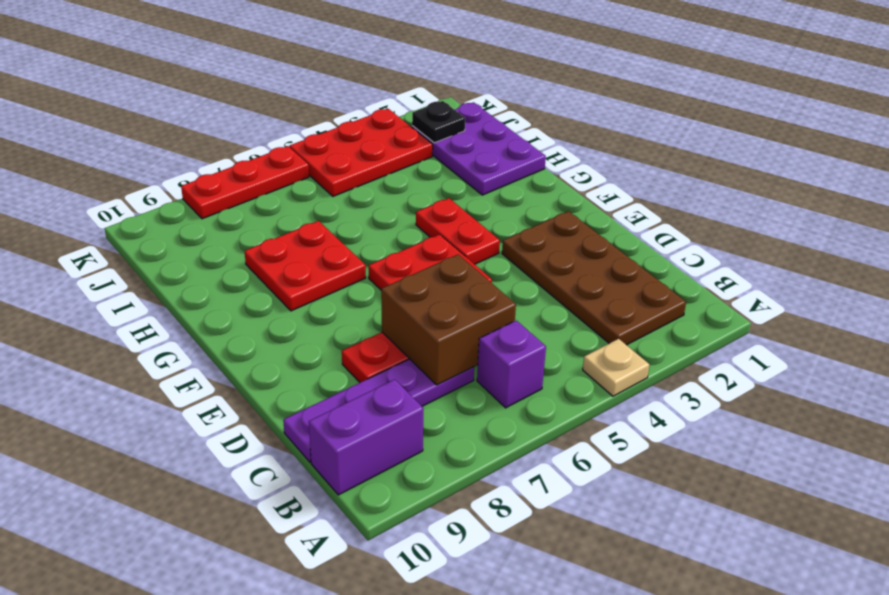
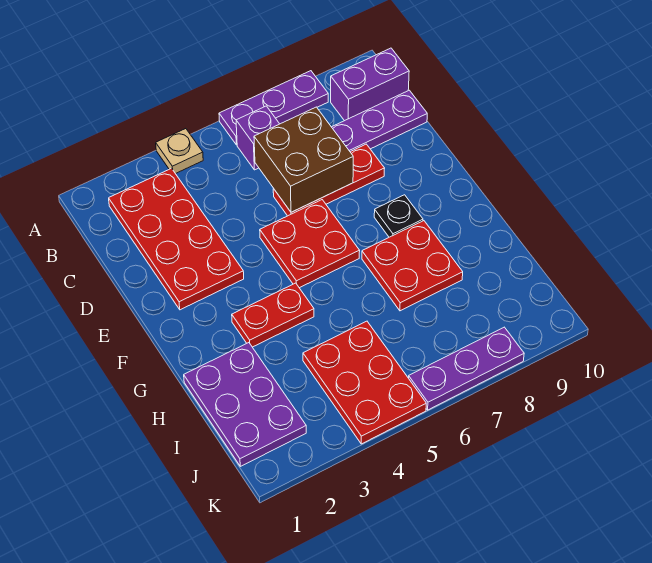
none -> purple plate A6:A8 level 1
brown plate B2:E3 level 1 -> red plate B2:E3 level 1
red plate F4:G4 level 1 -> red plate G3:G4 level 1
black plate J2 level 2 -> black plate F8 level 1
red plate J3:K5 level 1 -> red plate I4:K5 level 1
red plate K6:K8 level 1 -> purple plate K6:K8 level 1

